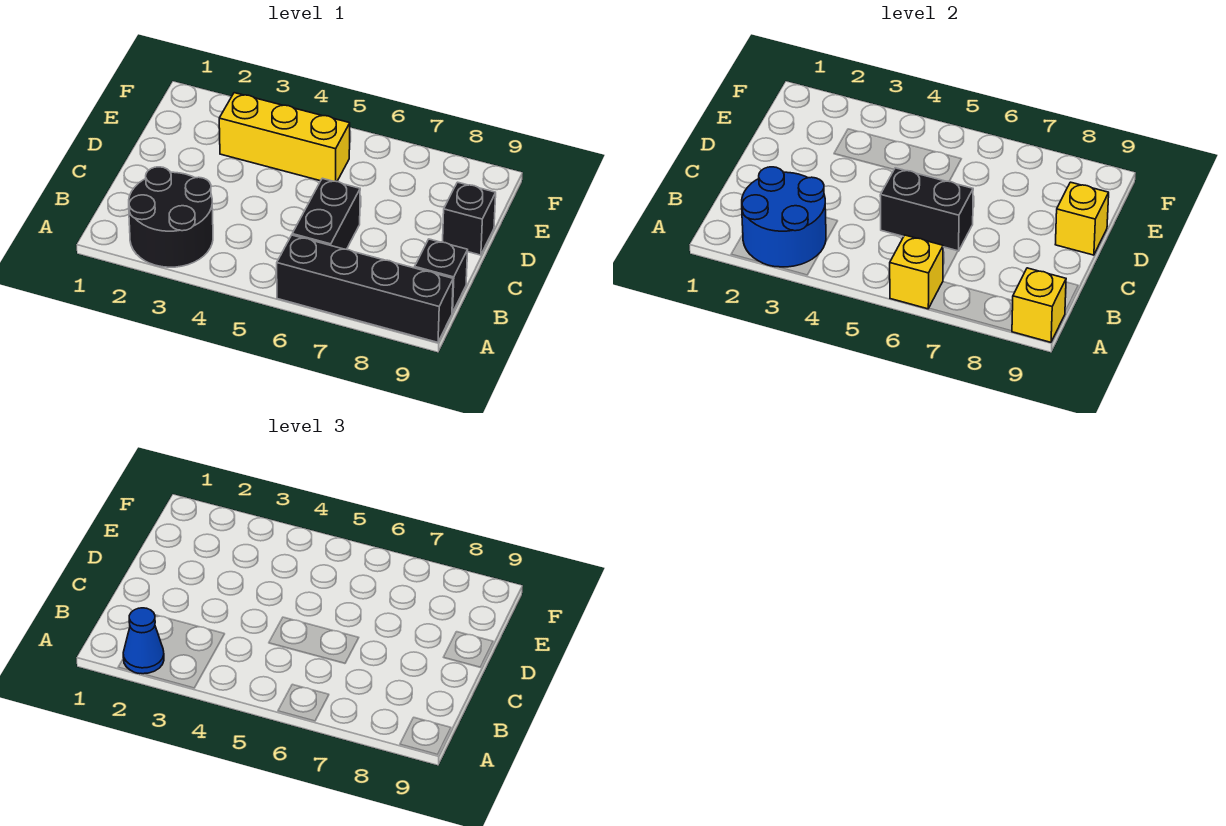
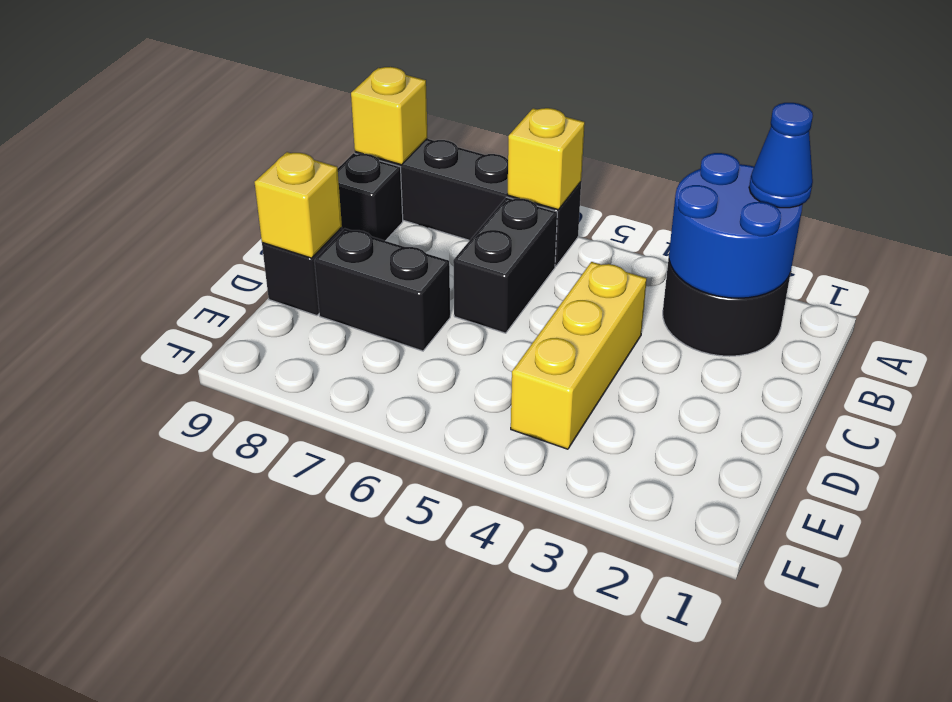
black brick C5:C6 level 2 -> black brick D7:D8 level 1
yellow brick E3:E5 level 1 -> yellow brick C4:E4 level 1

